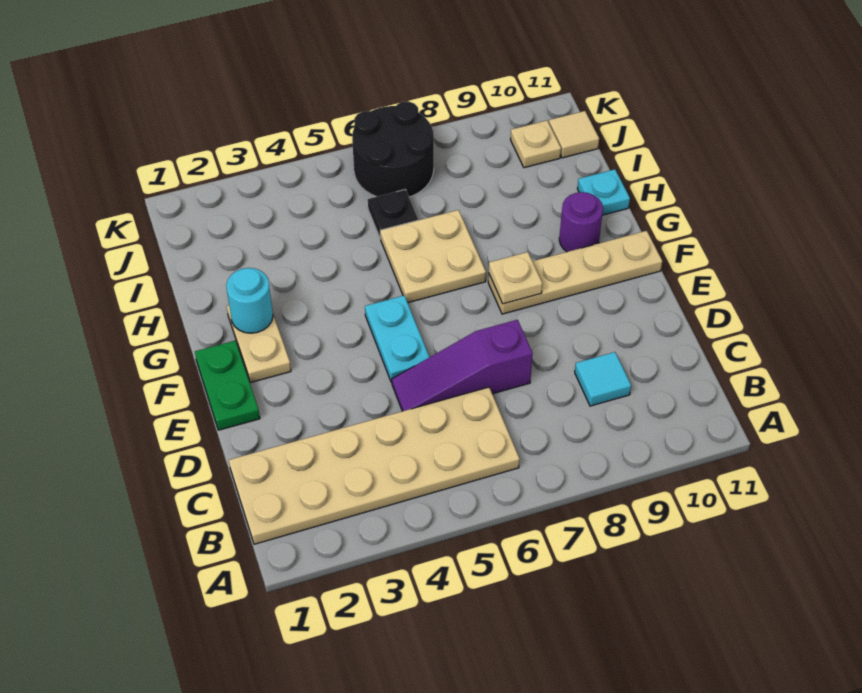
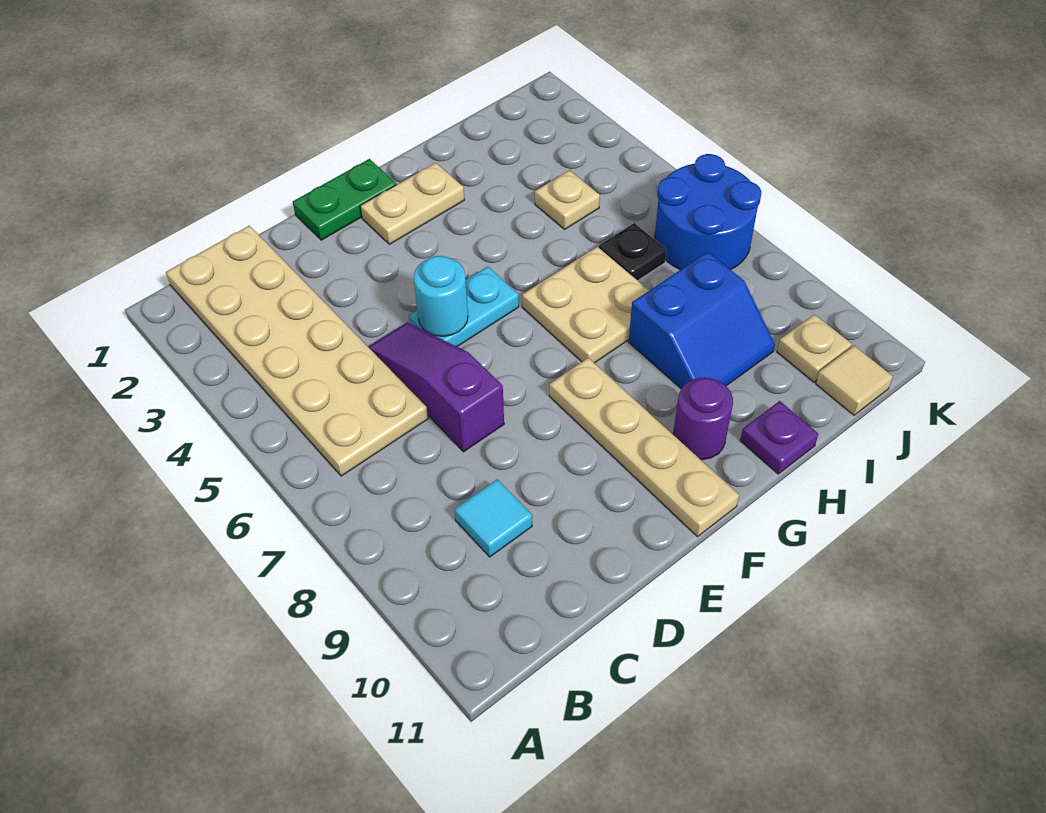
tan plate F8 level 2 -> tan plate I4 level 1
cyan round brick G2 level 2 -> cyan round brick E5 level 2
none -> blue slope H8:I9 level 1 top 8
cyan plate H11 level 1 -> purple plate H11 level 1
black round brick J6:K7 level 1 -> blue round brick J6:K7 level 1

